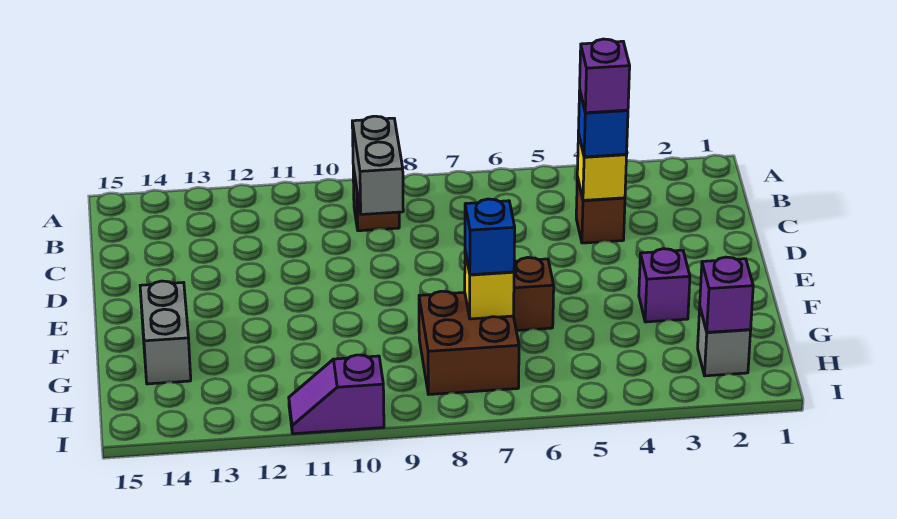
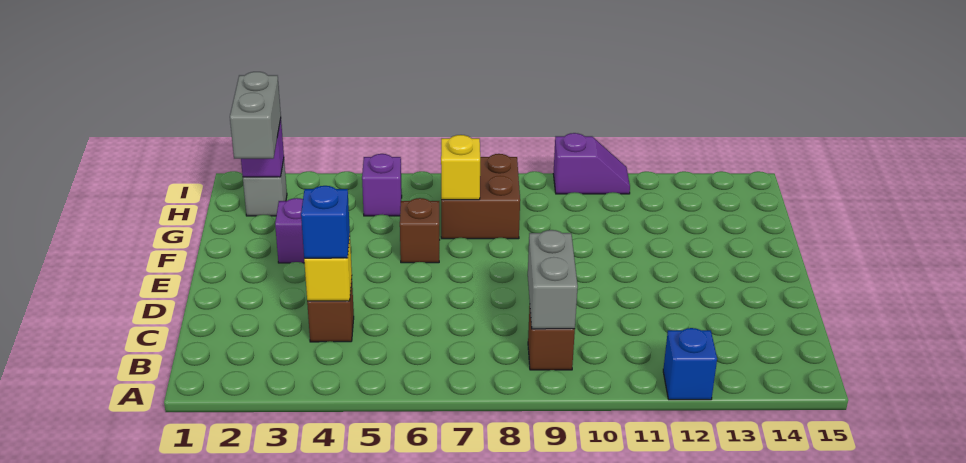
purple brick C4 level 4 -> purple brick H5 level 1
grey brick F14:G14 level 1 -> grey brick G2:H2 level 3
blue brick G7 level 3 -> blue brick A12 level 1

